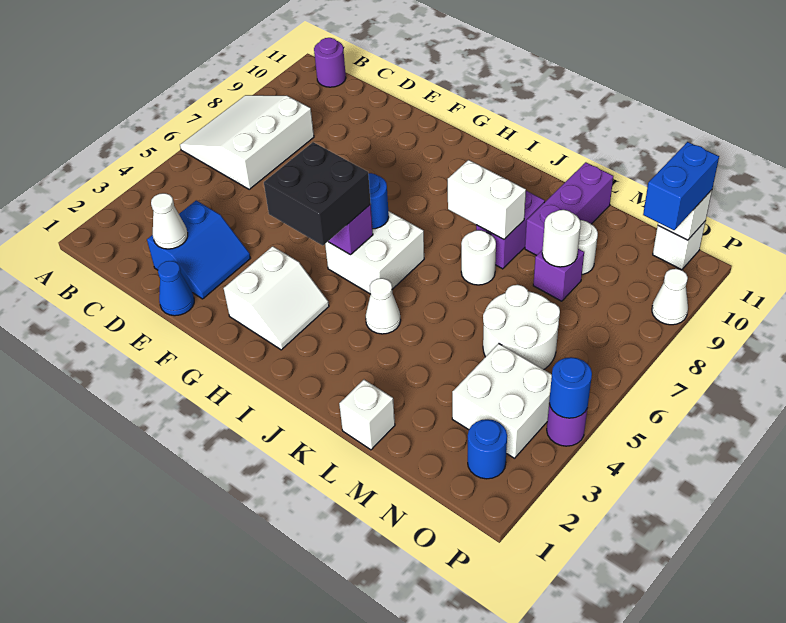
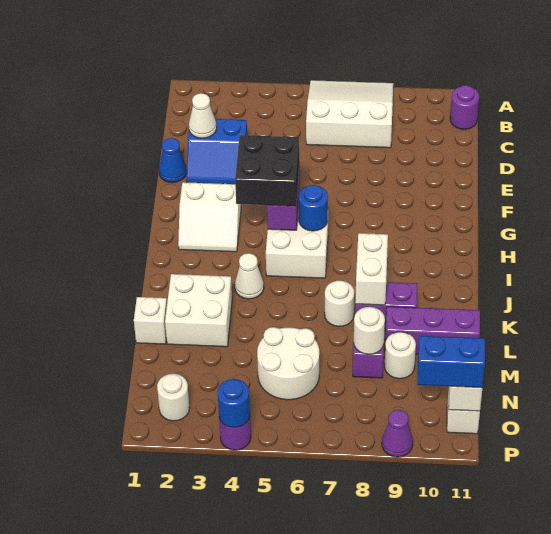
white brick N3:O4 level 1 -> white brick K2:L3 level 1
blue round brick O2 level 1 -> white round brick O2 level 1
white cone P9 level 1 -> purple cone P9 level 1

